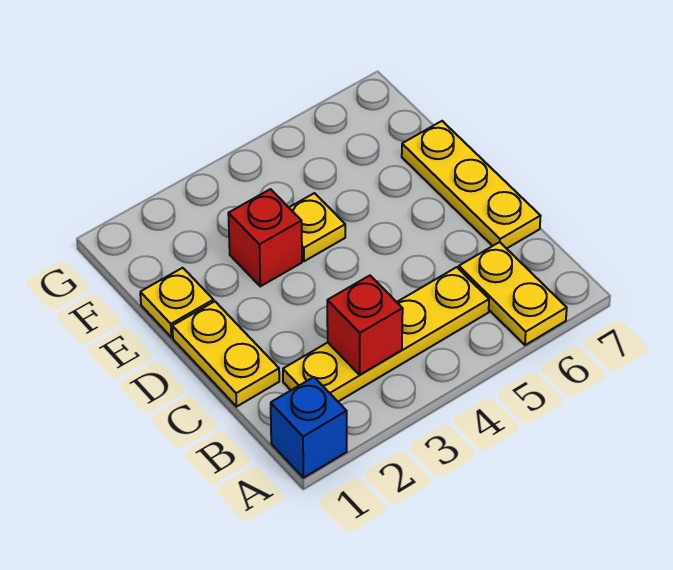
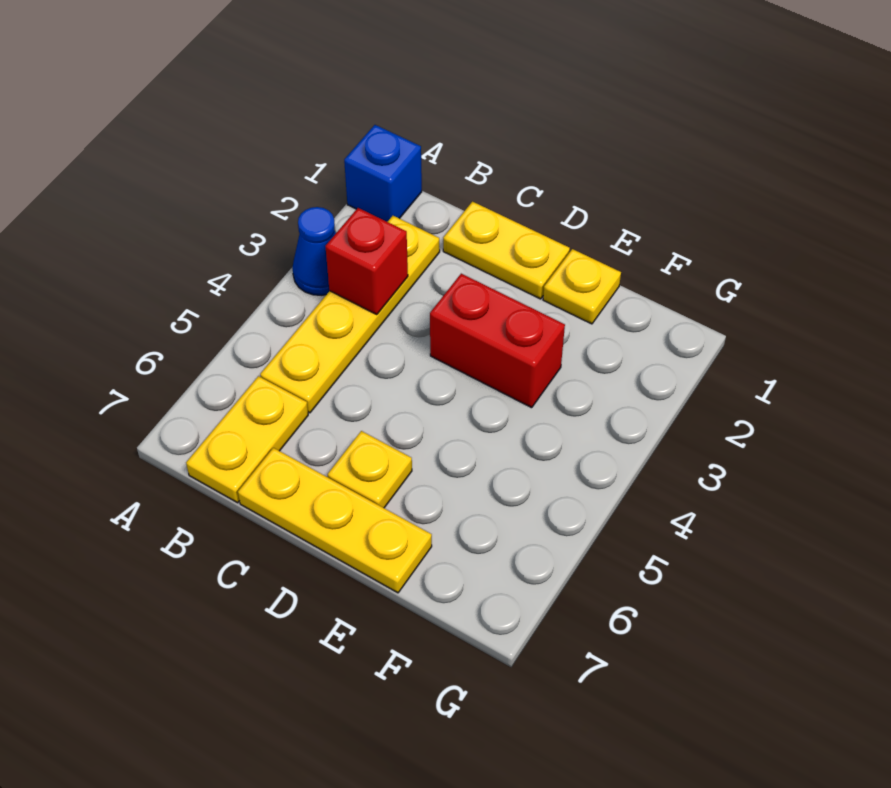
none -> blue cone A3 level 1
yellow plate A6:B6 level 1 -> yellow plate B6:B7 level 1
red brick E3 level 1 -> red brick D3:E3 level 1
yellow plate E4 level 1 -> yellow plate D6 level 1

